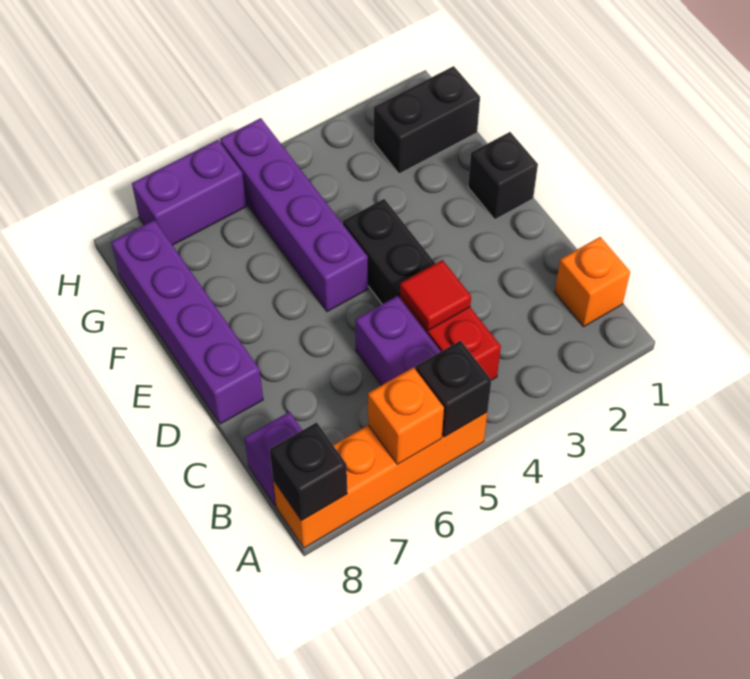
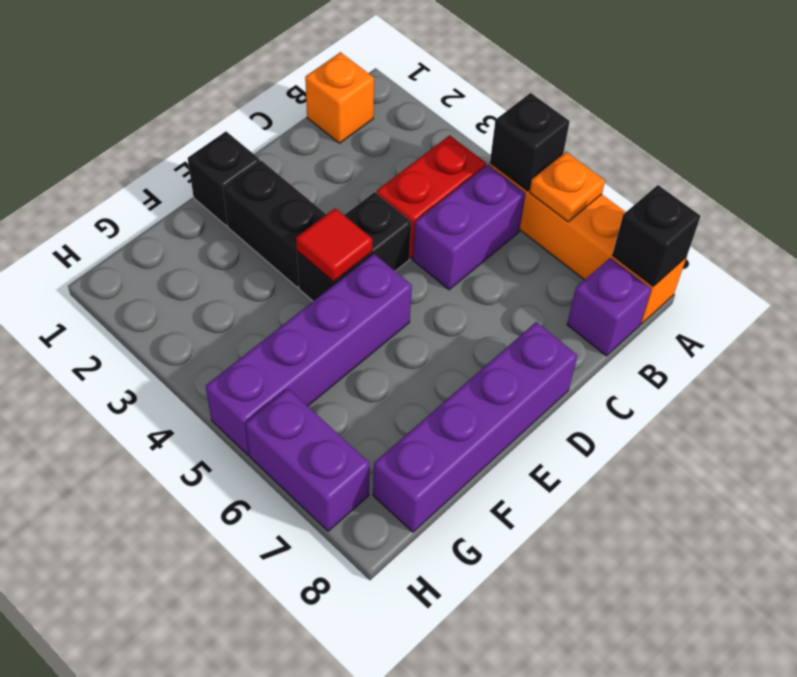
orange brick A6 level 2 -> orange plate A6 level 2
red tile C4 level 2 -> red tile E4 level 2
black brick G1:G2 level 1 -> black brick E2:E3 level 1

